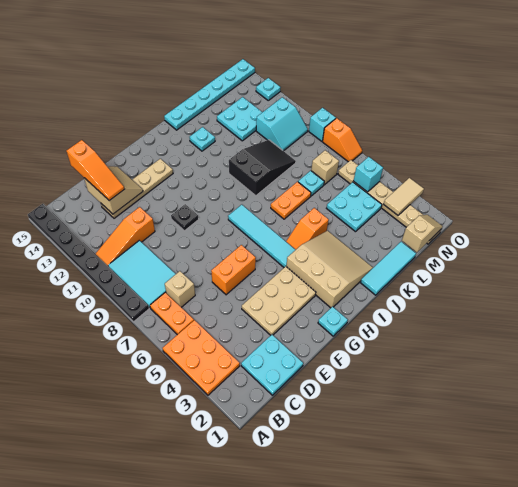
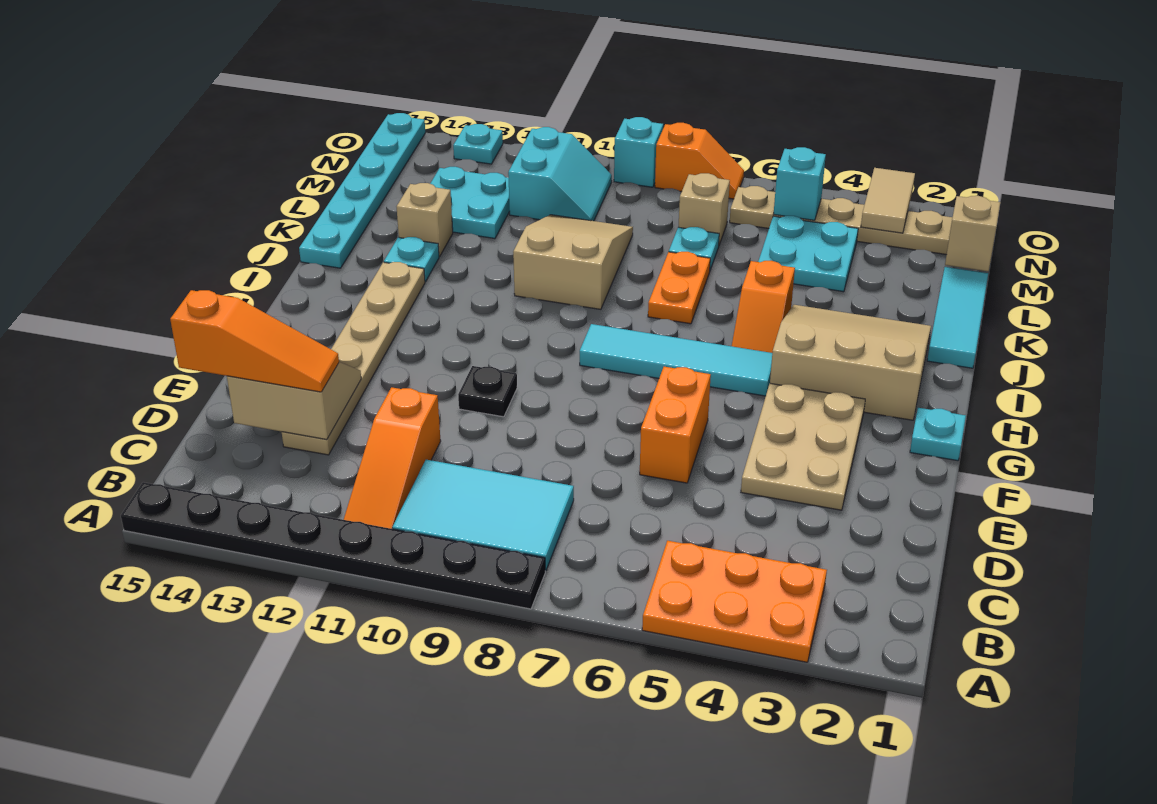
orange plate B6:B7 level 1 -> none
cyan plate C1:D2 level 1 -> none
tan brick C7 level 1 -> tan brick K13 level 1
tan plate D13:G13 level 1 -> tan plate D13:I13 level 1
black slope J9:L10 level 1 top J -> tan slope J9:L10 level 1 top J

